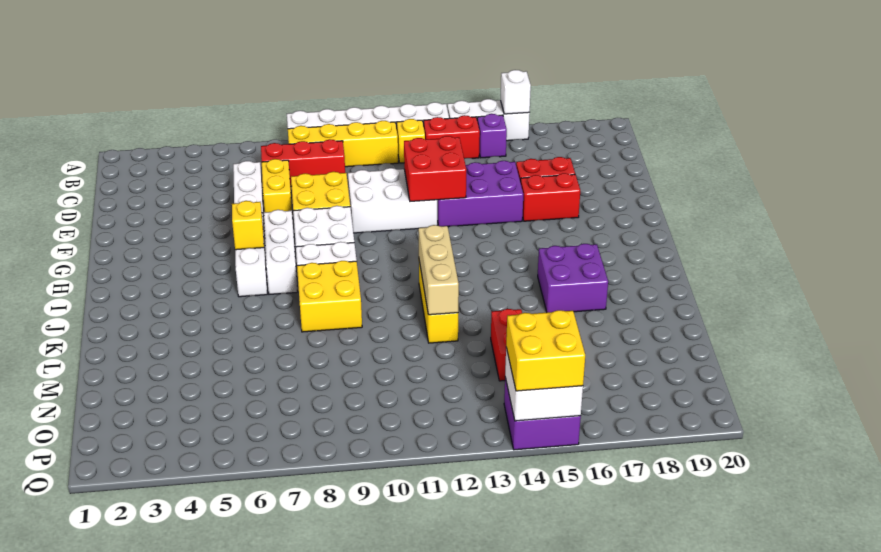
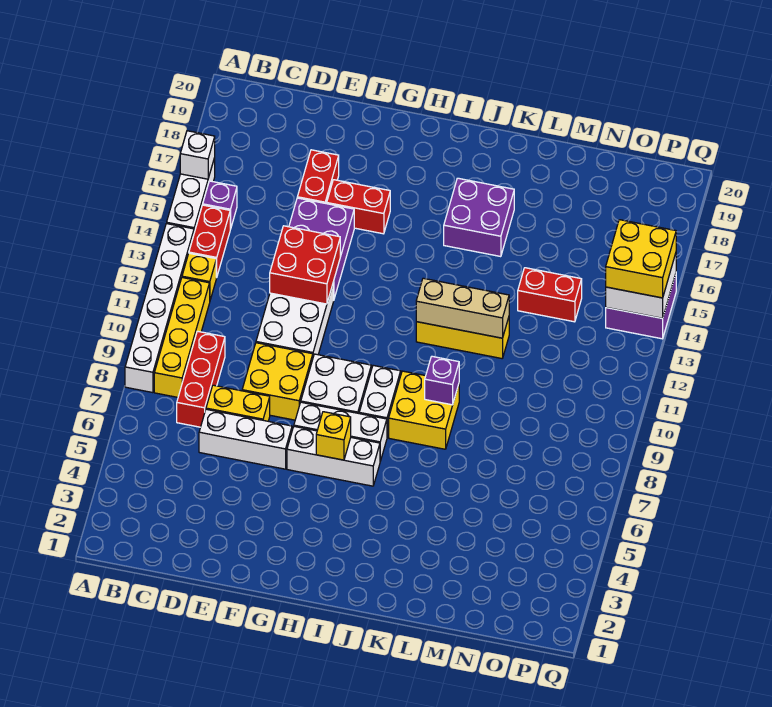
red brick F16:F17 level 1 -> red brick F16:G16 level 1
none -> purple brick K9 level 2

